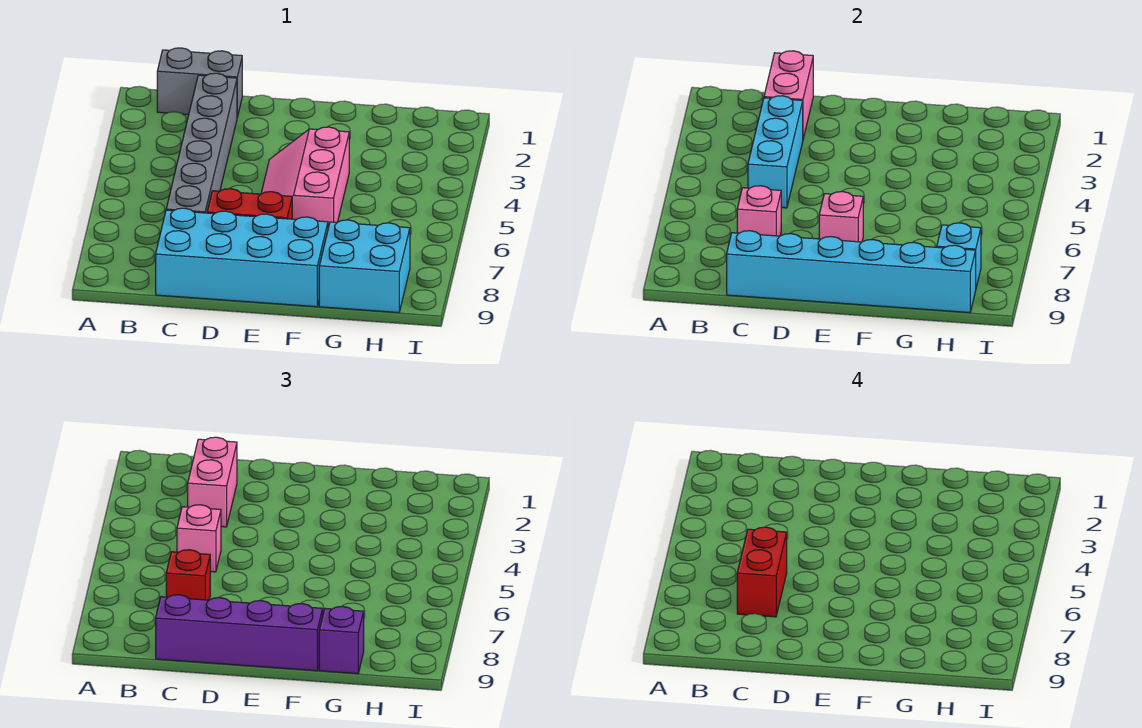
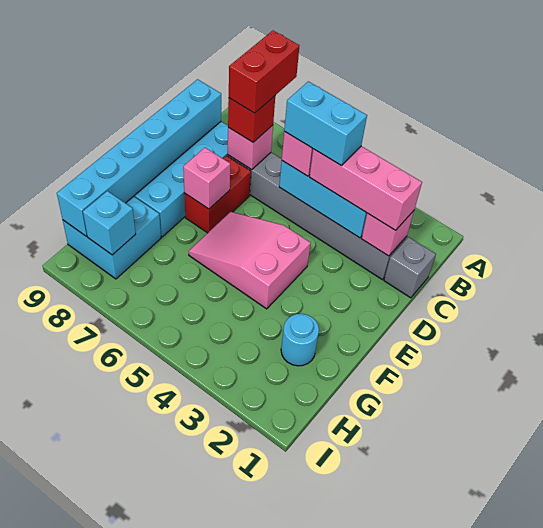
grey brick B1:C1 level 1 -> grey brick C1 level 1
pink brick C1:C2 level 2 -> pink brick C2 level 2
pink brick C2:C3 level 3 -> pink brick C2:C4 level 3
none -> cyan brick C4:C5 level 4
red brick C6:C7 level 4 -> red brick B7:C7 level 4
purple brick C9:F9 level 3 -> none
pink slope E4:F6 level 1 top F -> pink slope E4:F6 level 1 top 4
none -> cyan round brick G2 level 1
purple brick G9 level 3 -> none

